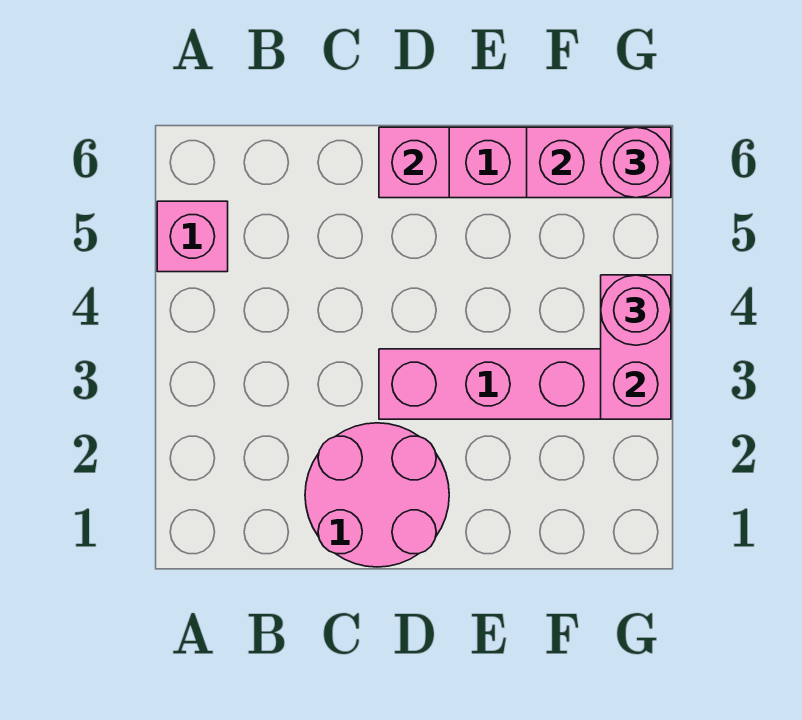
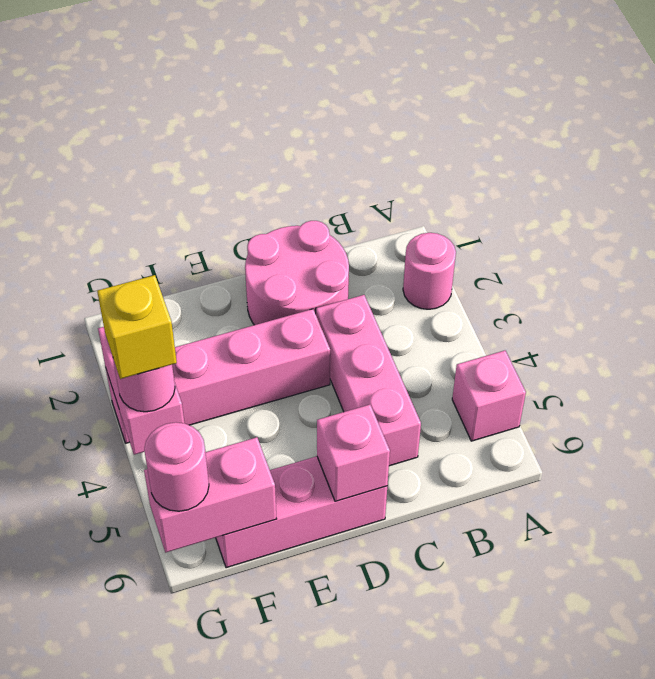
none -> pink round brick A2 level 1
none -> pink brick C3:C5 level 1
none -> yellow brick G4 level 4

